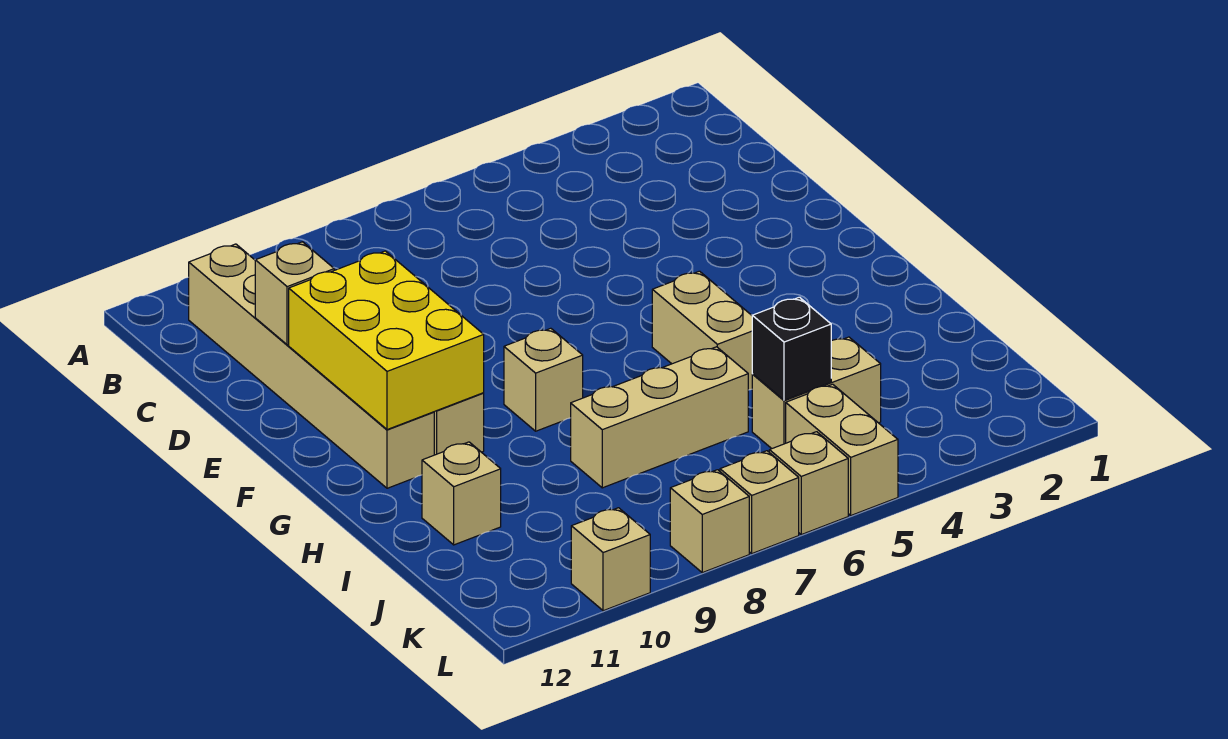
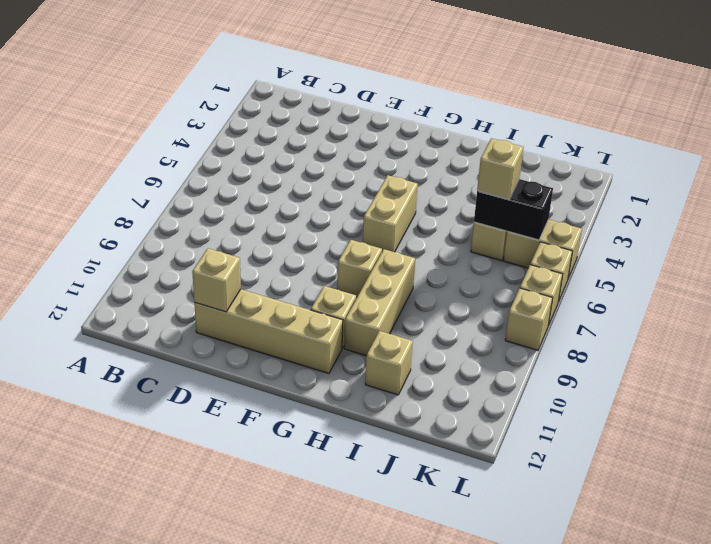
tan brick B11:G11 level 1 -> tan brick D11:G11 level 1
yellow brick E10:G11 level 2 -> none
tan brick G5:H5 level 1 -> tan brick G5:G6 level 1
tan brick I6:I8 level 1 -> tan brick H8:H10 level 1
black brick J5 level 2 -> black brick J5:K5 level 2
tan brick L10 level 1 -> tan brick J5 level 3

